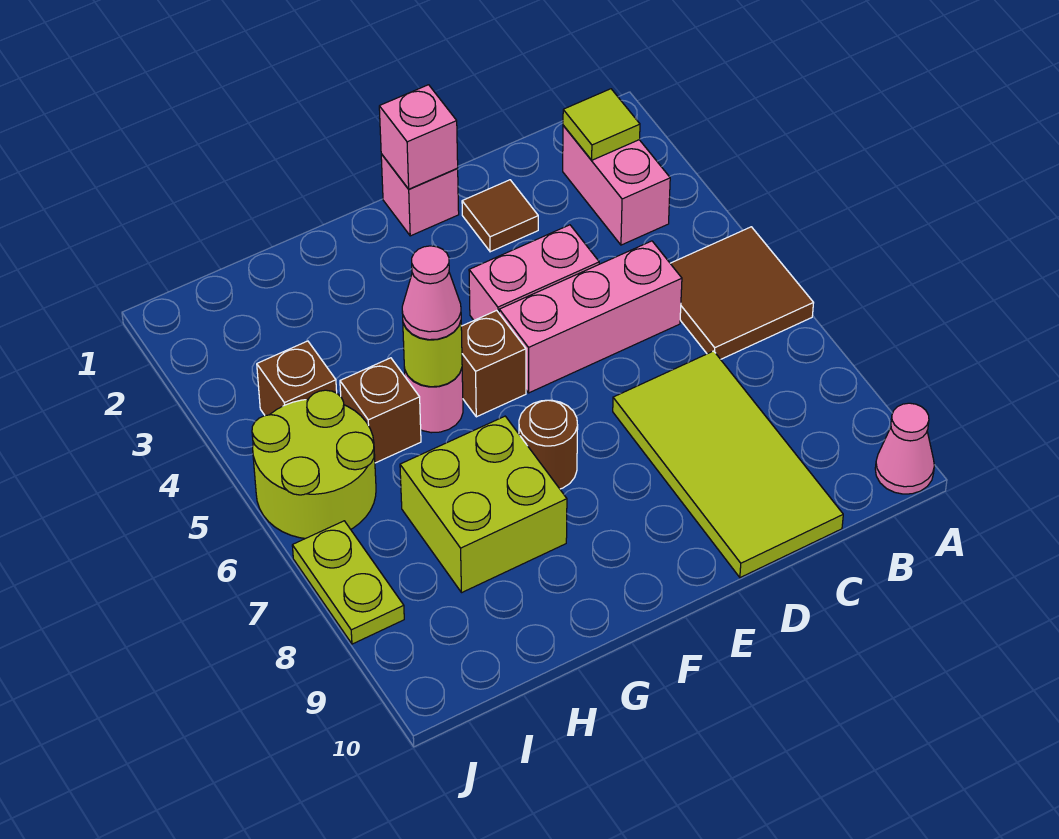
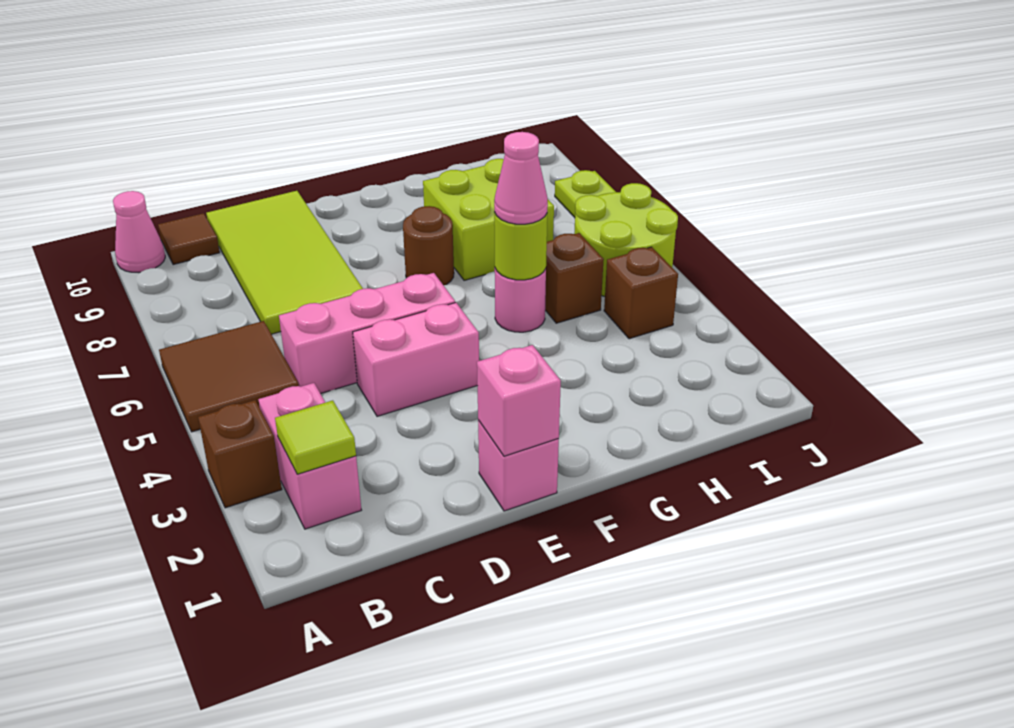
brown tile D2 level 1 -> brown tile B10 level 1
brown brick F5 level 1 -> brown brick A3 level 1

